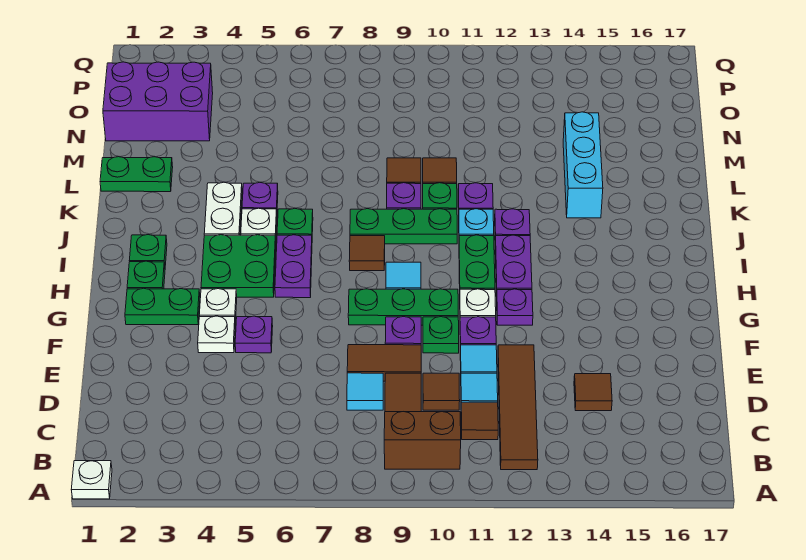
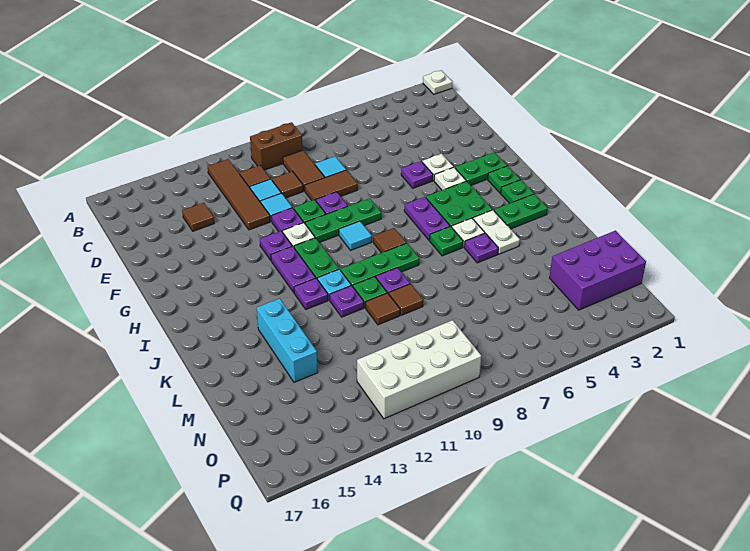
green plate L1:L2 level 1 -> green plate J2:J3 level 1
none -> white brick O9:P12 level 1

